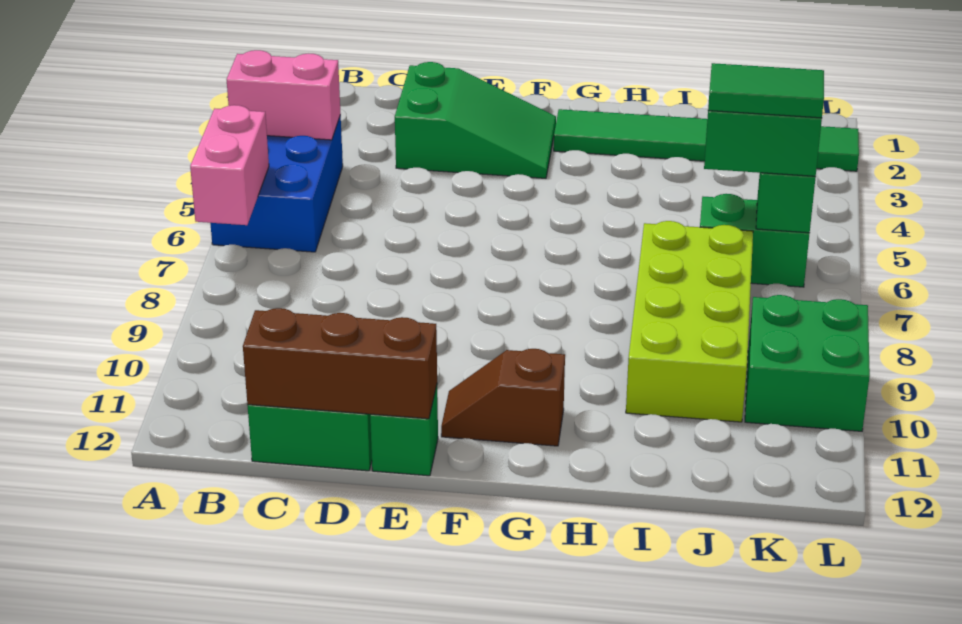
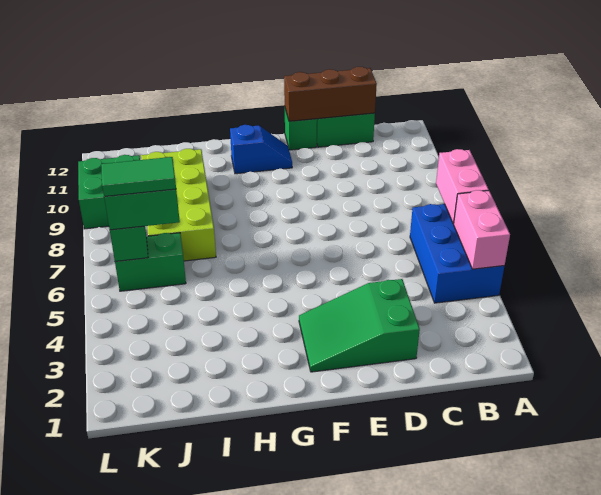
pink brick A4:B4 level 2 -> pink brick A4:A5 level 2
brown slope F11:G11 level 1 top G -> blue slope F11:G11 level 1 top G
green tile G2:L2 level 1 -> none

